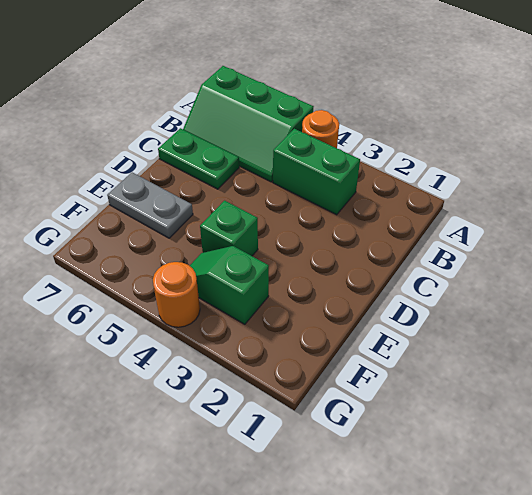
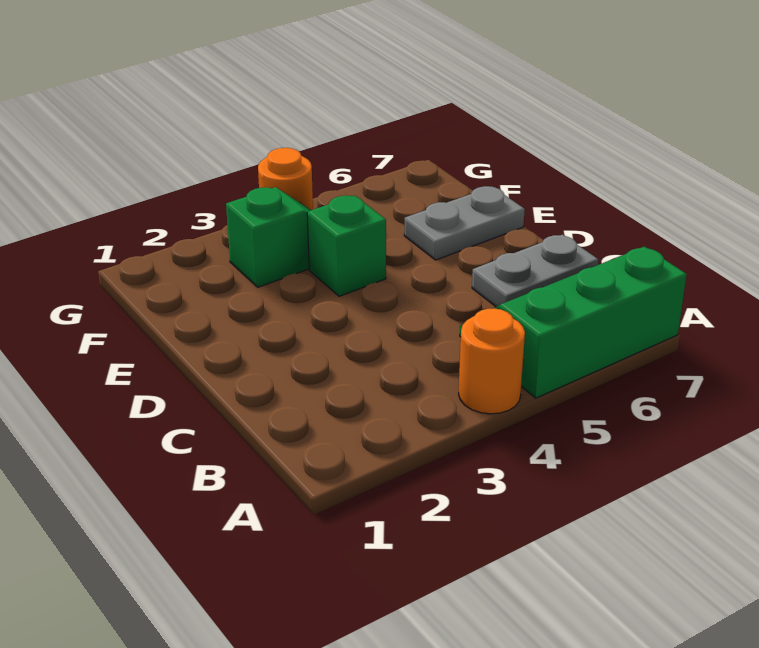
green brick B3:B4 level 1 -> none
green plate C6:C7 level 1 -> grey plate C6:C7 level 1

